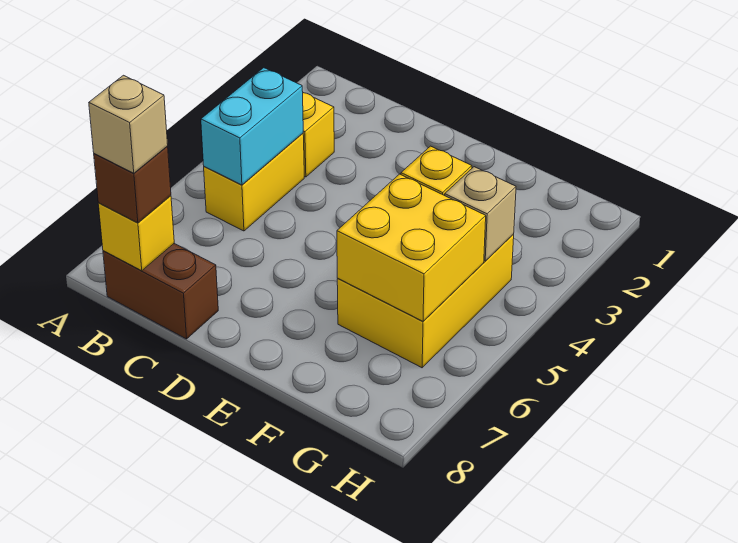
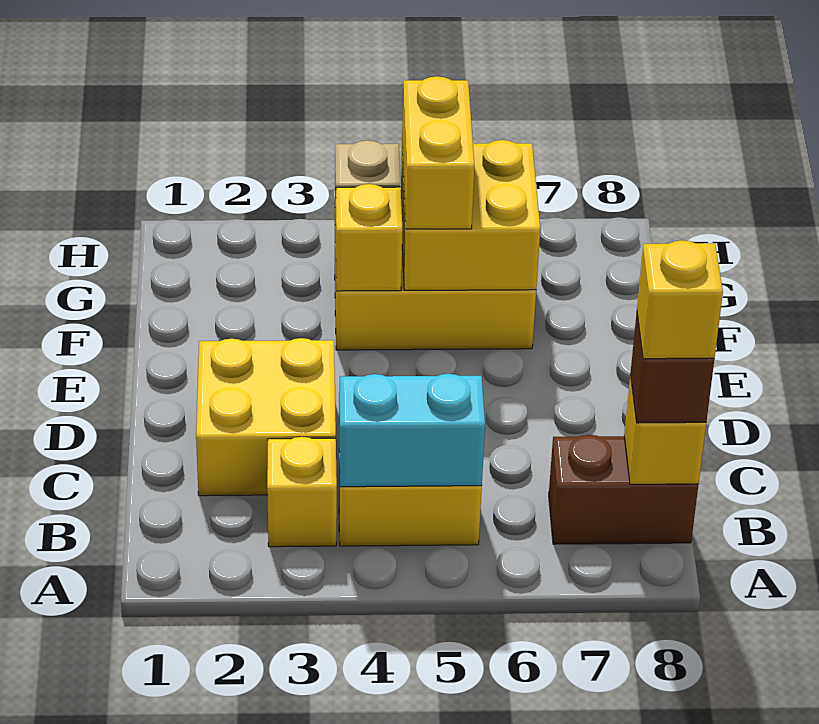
brown brick B8:C8 level 1 -> brown brick B7:B8 level 1
tan brick B8 level 4 -> yellow brick B8 level 4
none -> yellow brick C2:D3 level 1
none -> yellow brick F5:G5 level 3

